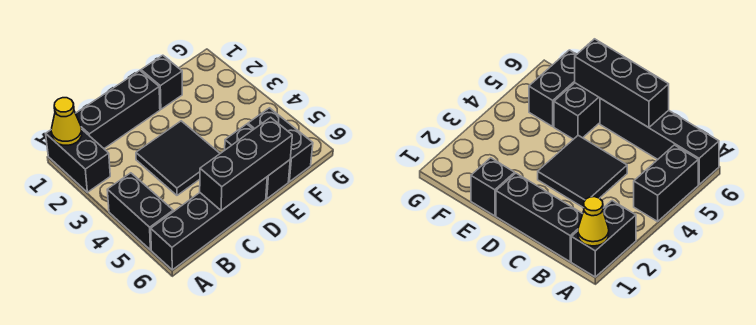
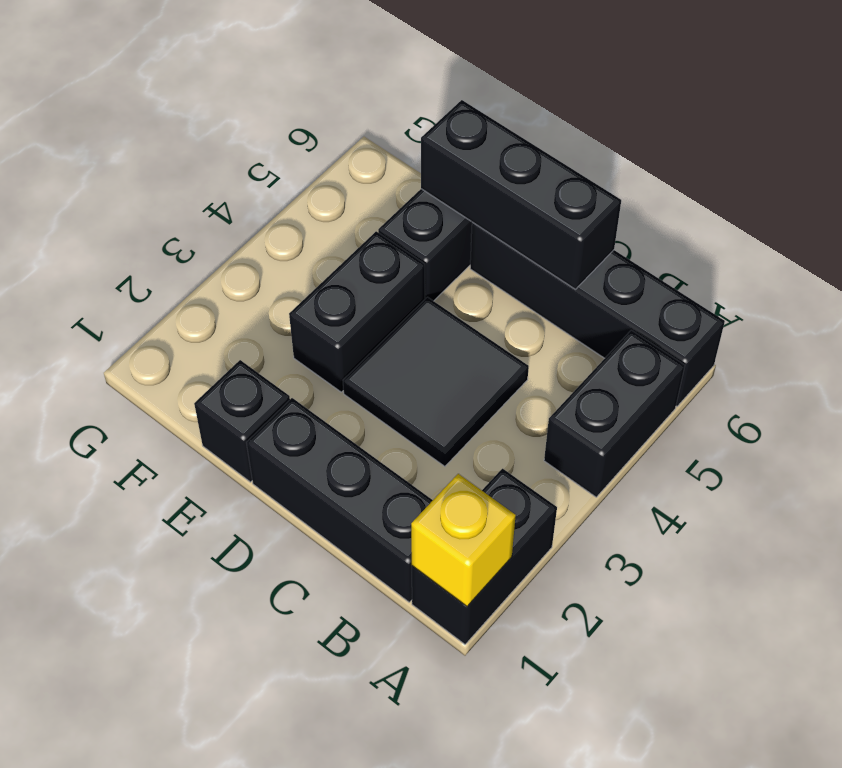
yellow cone A1 level 2 -> yellow brick A1 level 2
black brick F5:F6 level 1 -> black brick E3:E4 level 1

